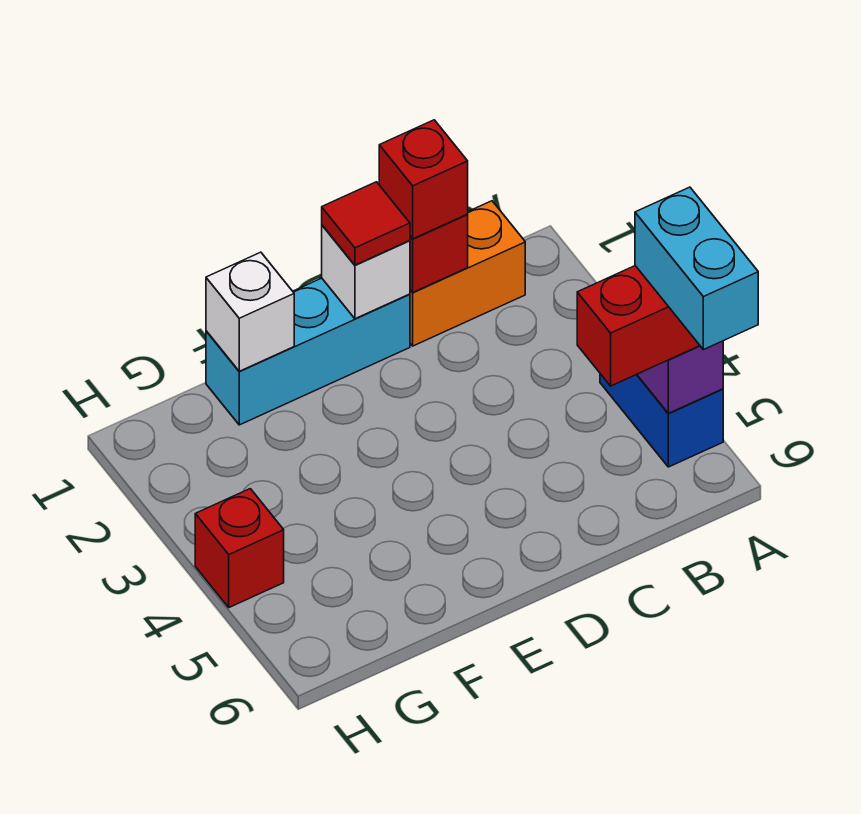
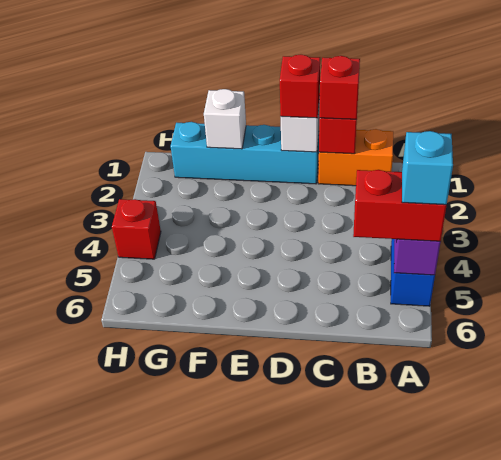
cyan brick A5:A6 level 4 -> cyan brick A5 level 4
cyan brick D1:F1 level 1 -> cyan brick D1:G1 level 1
red tile D1 level 3 -> red brick D1 level 3

